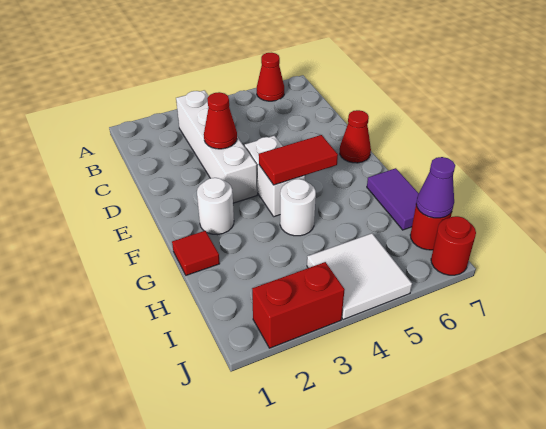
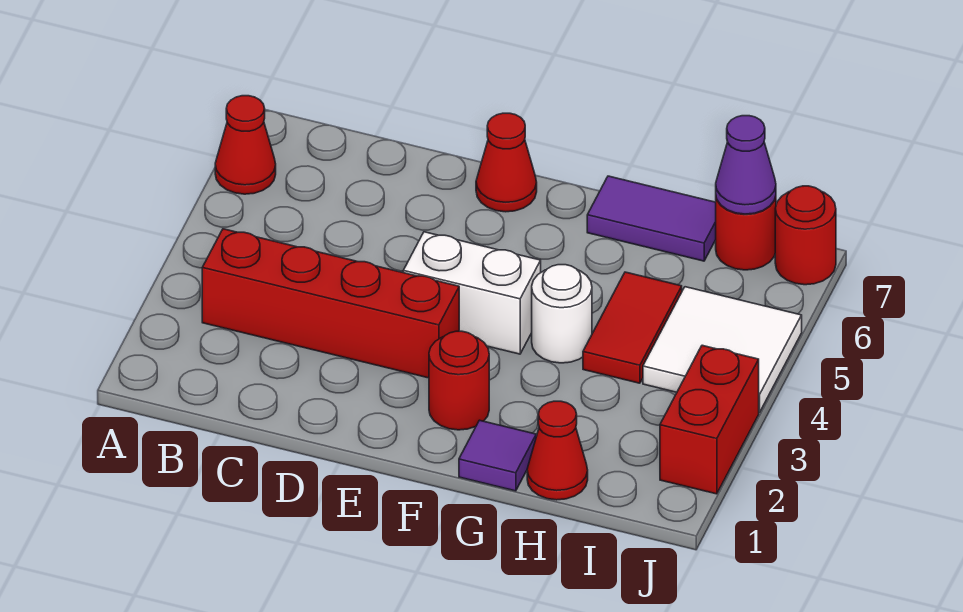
white brick B3:E3 level 1 -> red brick B3:E3 level 1
red cone D3 level 2 -> red cone H1 level 1
white round brick F2 level 1 -> red round brick F2 level 1
red tile F4:F5 level 2 -> red tile H4:H5 level 1
red tile G1 level 1 -> purple tile G1 level 1

